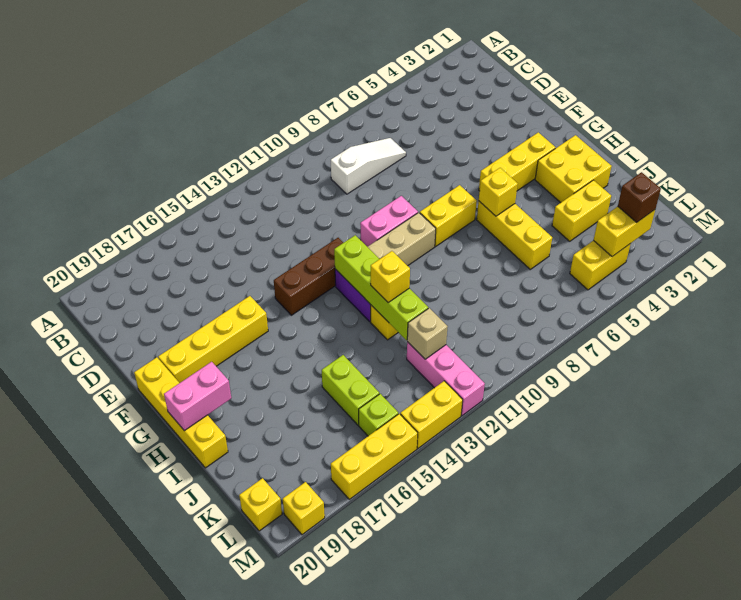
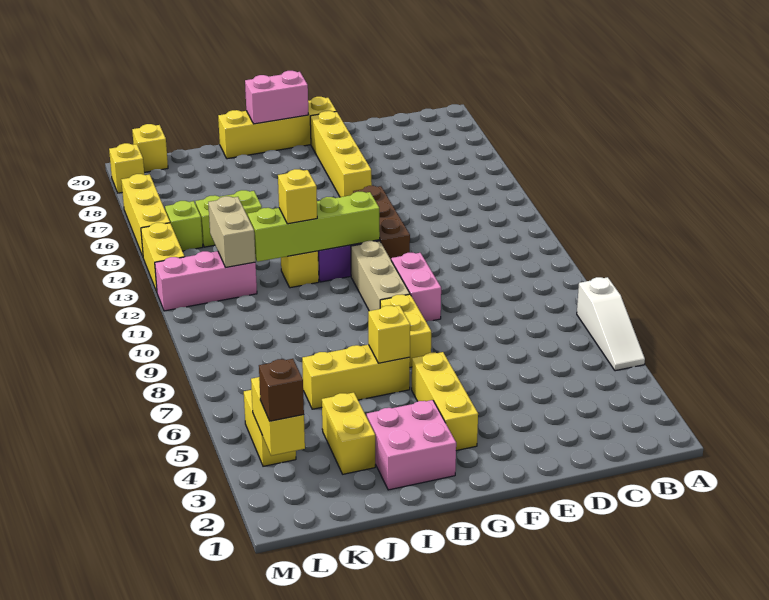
white slope C7:C9 level 1 top 9 -> white slope A5:A7 level 1 top 7
yellow brick H2:I3 level 1 -> pink brick H2:I3 level 1
pink brick H19:H20 level 2 -> pink brick G20:H20 level 2
tan brick K12 level 2 -> tan brick K12:K13 level 2

